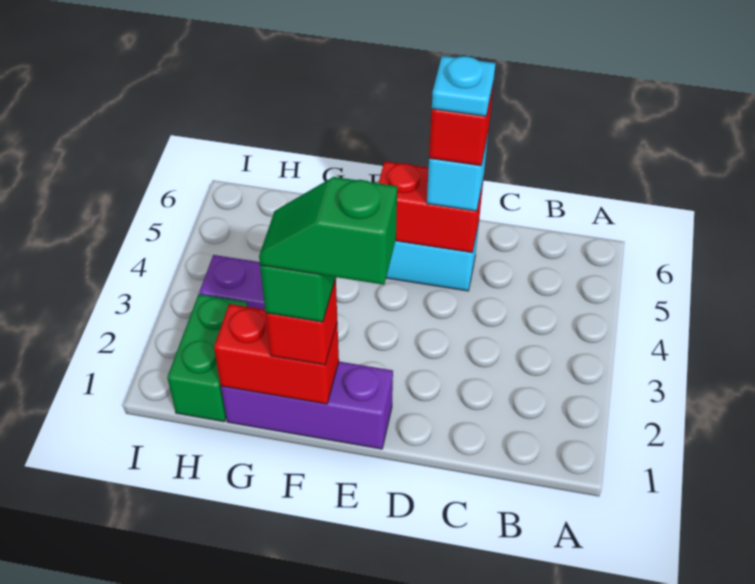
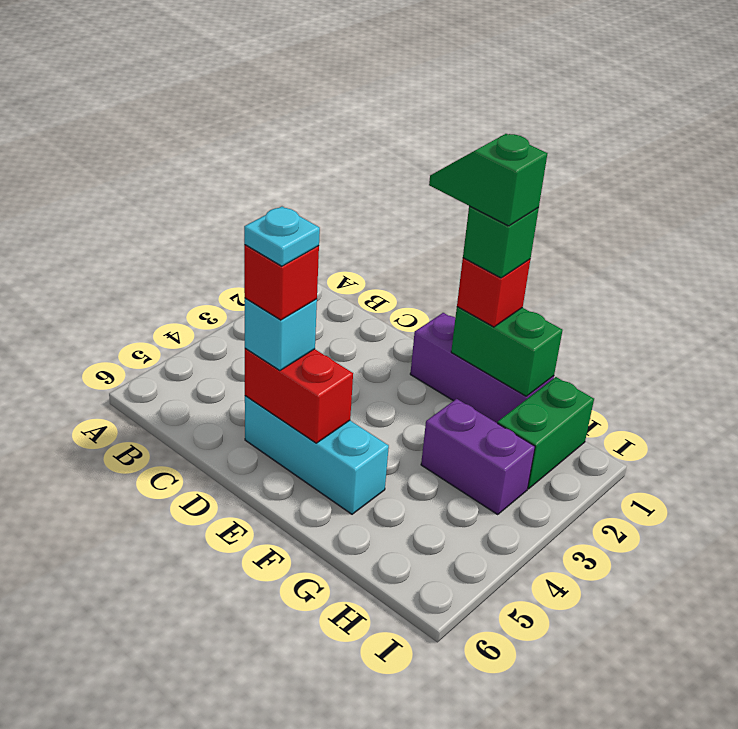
green slope E1:F1 level 5 top E -> green slope E1:F1 level 5 top F
red brick F1:G1 level 2 -> green brick F1:G1 level 2

